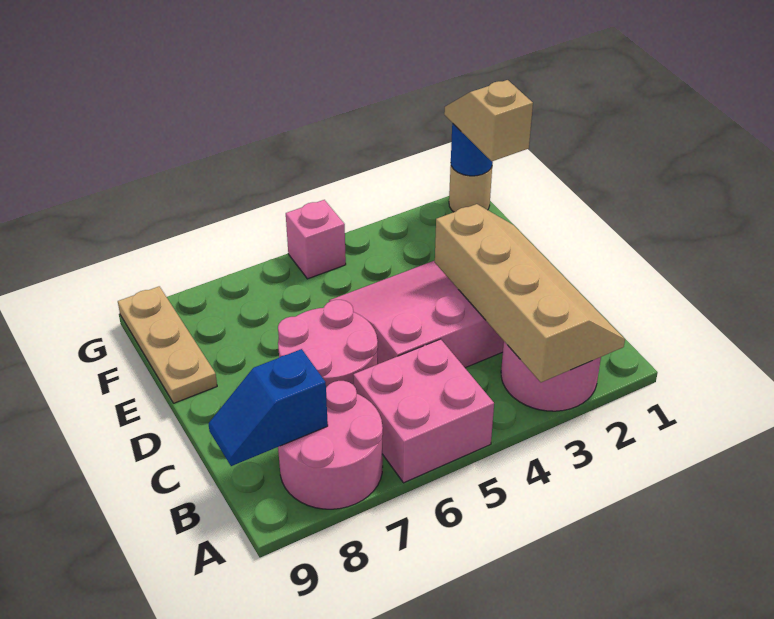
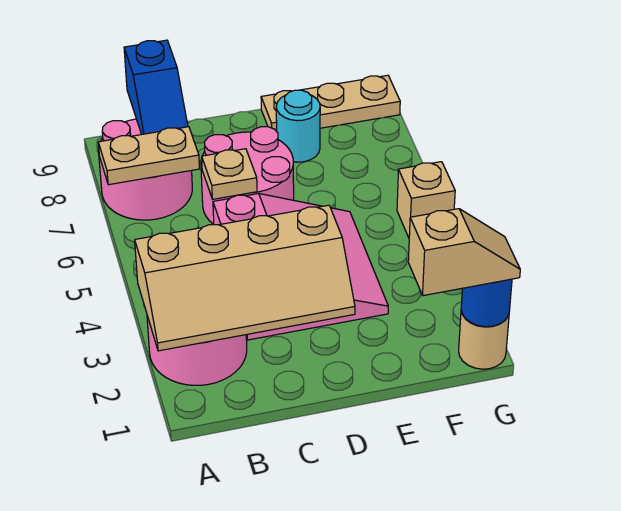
pink brick A5:B6 level 1 -> none
none -> tan plate A7:B7 level 2
blue slope B8:B9 level 2 top 8 -> blue slope B8:B9 level 2 top 9
none -> tan plate C6 level 2
none -> cyan round brick E8 level 1
pink brick G5 level 1 -> tan brick G5 level 1

